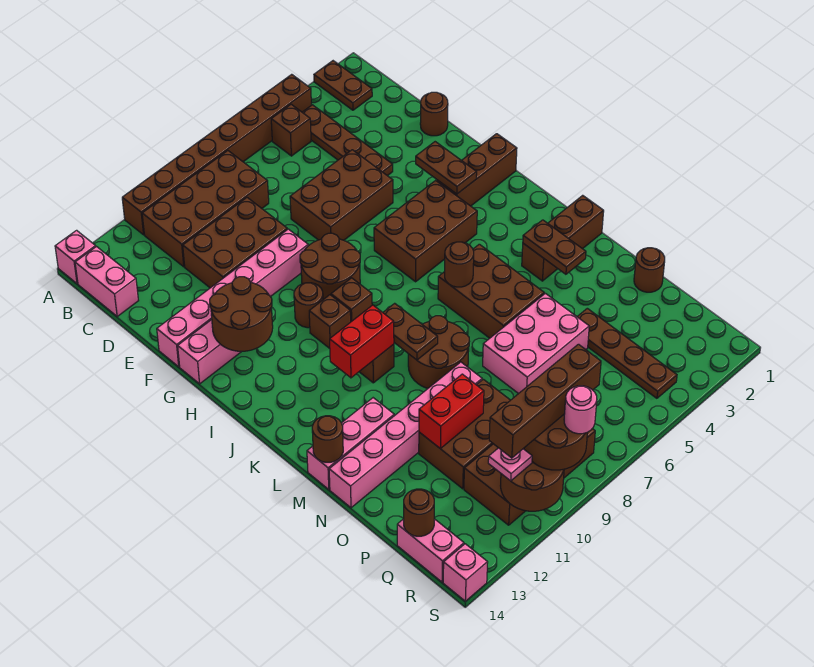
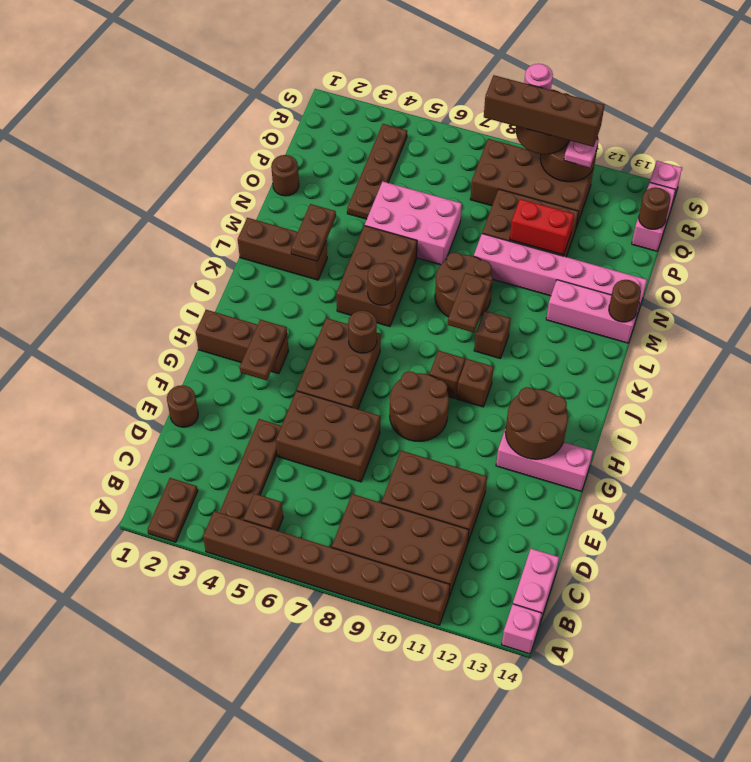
pink brick F9:F14 level 1 -> none
brown brick H4:I6 level 1 -> brown brick G5:I6 level 1
brown round brick H10 level 1 -> brown round brick I6 level 2
red brick K10:K11 level 2 -> none

